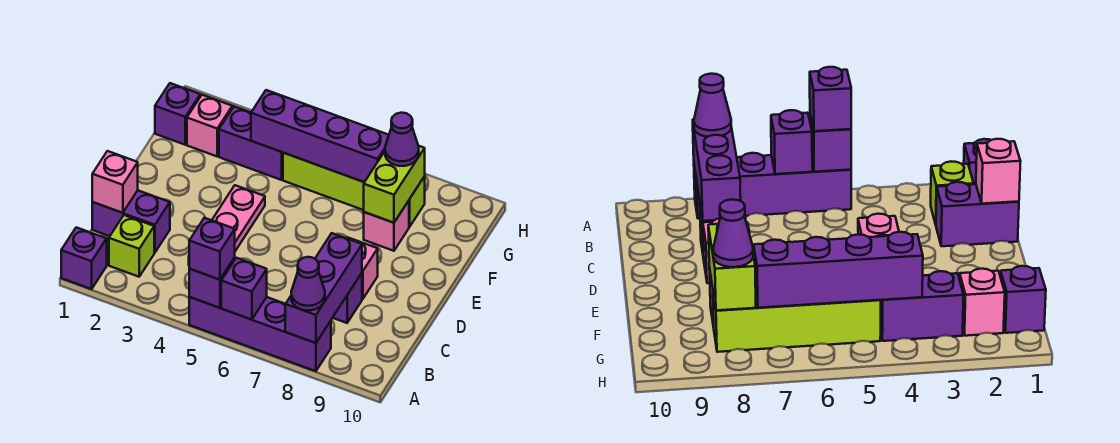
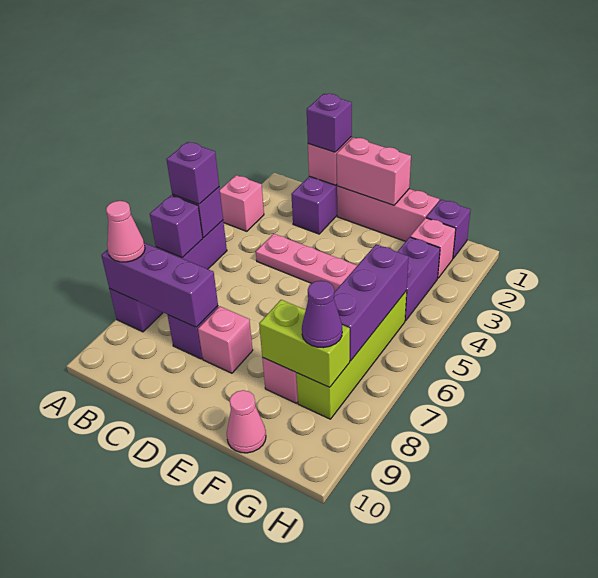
purple brick A1 level 1 -> purple brick C1 level 3
none -> pink brick A3 level 1
purple cone A8 level 3 -> pink cone A8 level 3
lime brick B2 level 1 -> none
none -> pink brick D1:F1 level 1
none -> pink brick D1:E1 level 2
none -> pink cone F10 level 1
purple brick G4:G7 level 2 -> purple brick G5:G7 level 2

